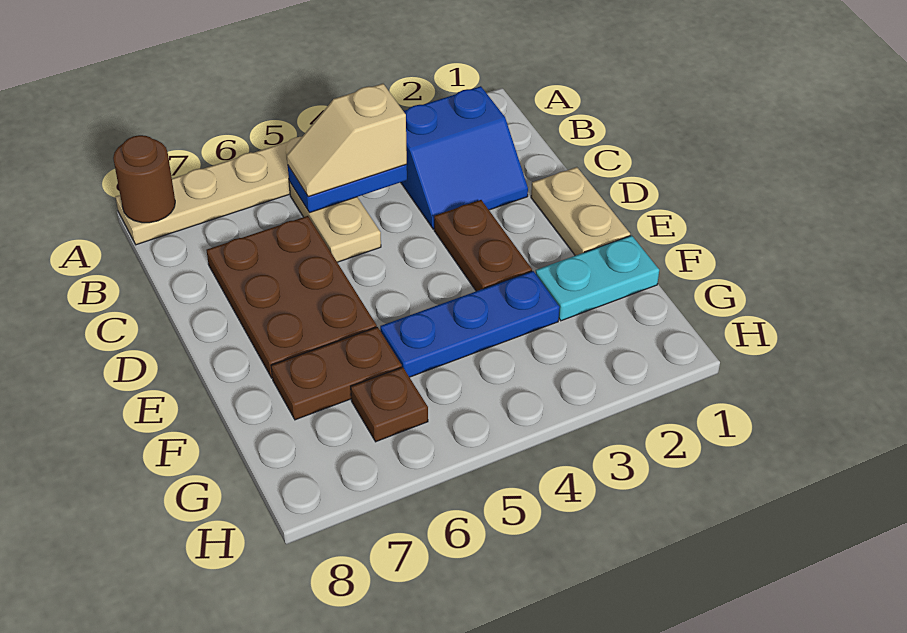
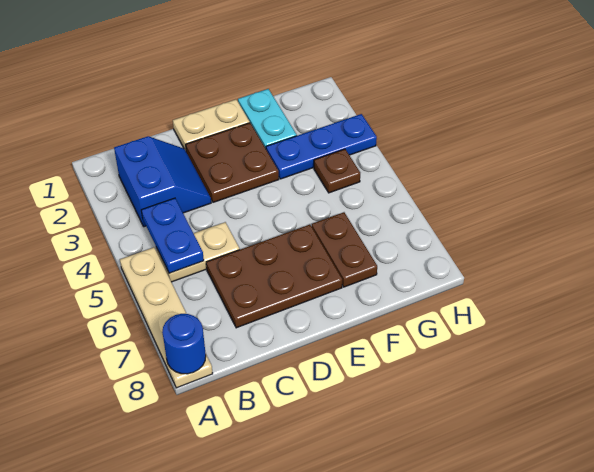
brown round brick A8 level 2 -> blue round brick A8 level 2
tan slope B4:B5 level 3 top 4 -> none
brown plate D3:E3 level 1 -> brown plate D2:E3 level 1
blue plate F3:F5 level 1 -> blue plate F3:H3 level 1
brown plate G6 level 1 -> brown plate G4 level 1

